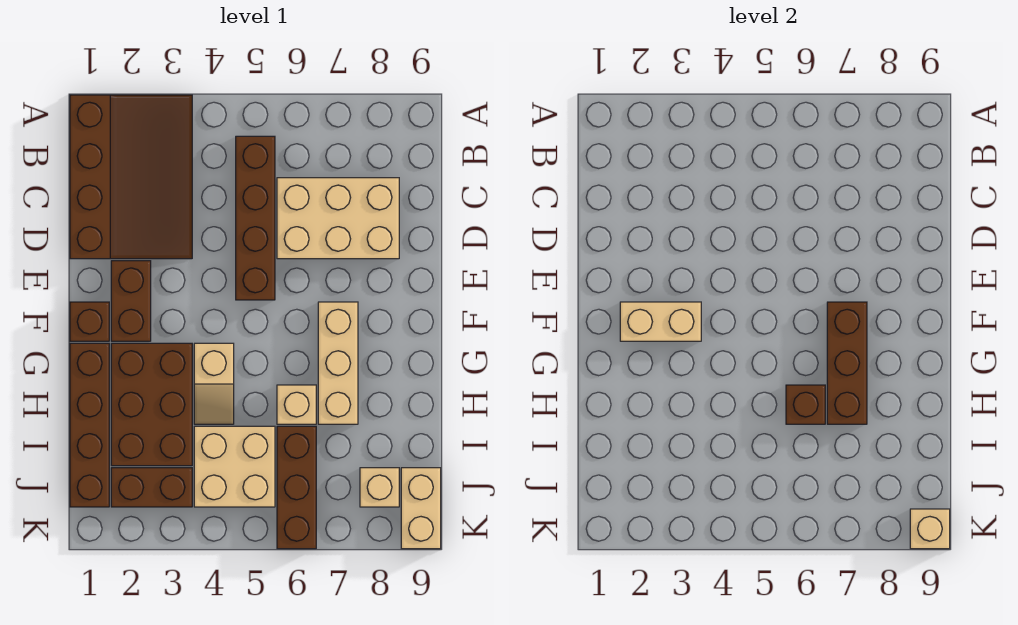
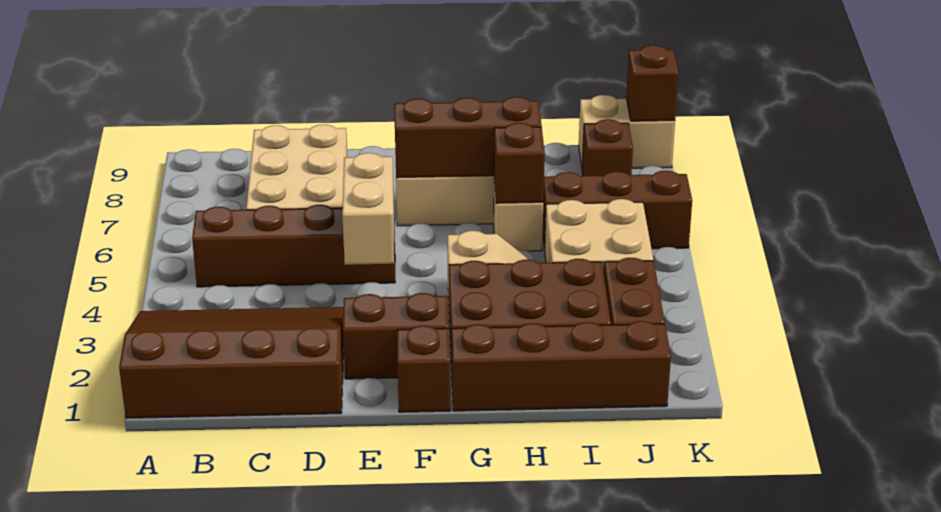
tan brick F2:F3 level 2 -> tan brick E4:E5 level 2
tan brick J8 level 1 -> brown brick J8 level 1
tan brick K9 level 2 -> brown brick K9 level 2

